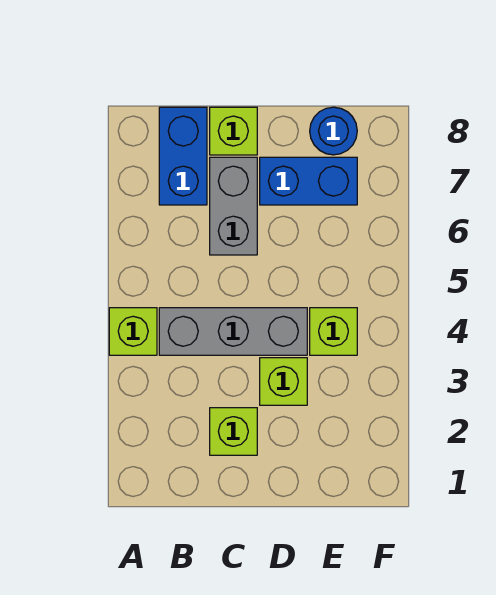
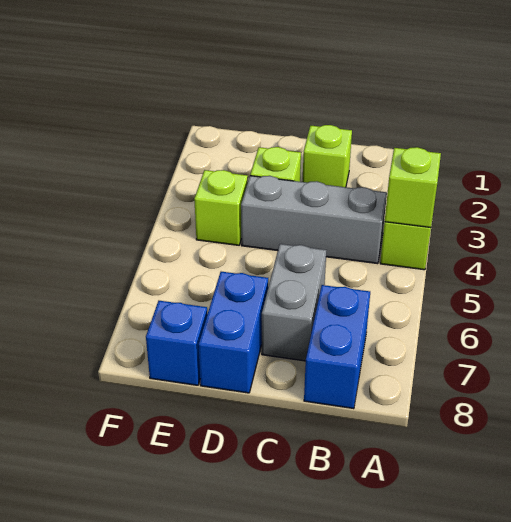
lime brick C8 level 1 -> lime brick A4 level 2
blue brick D7:E7 level 1 -> blue brick D7:D8 level 1
blue round brick E8 level 1 -> blue brick E8 level 1

